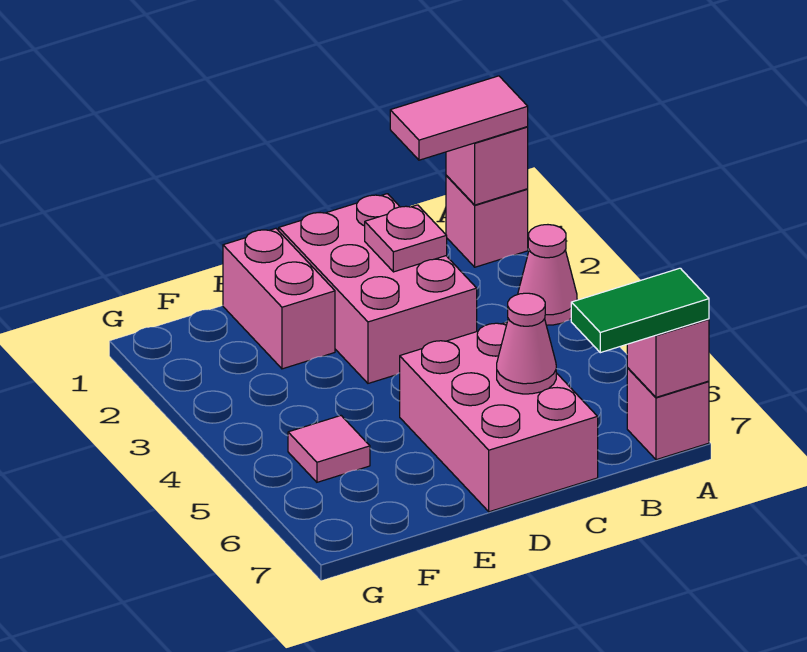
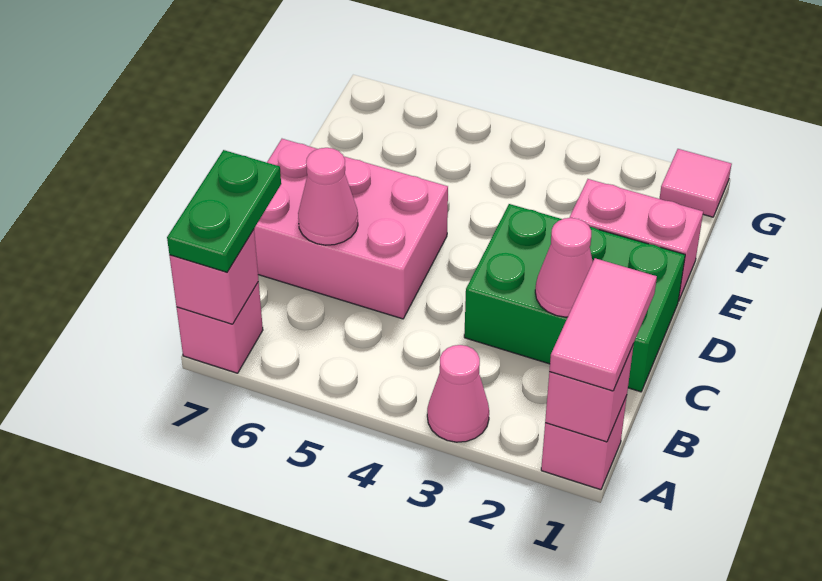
green tile A7:B7 level 3 -> green plate A7:B7 level 3
pink brick C1:D3 level 1 -> green brick C1:D3 level 1
pink plate C2 level 2 -> pink cone C2 level 2
pink tile F5 level 1 -> pink tile G1 level 1

